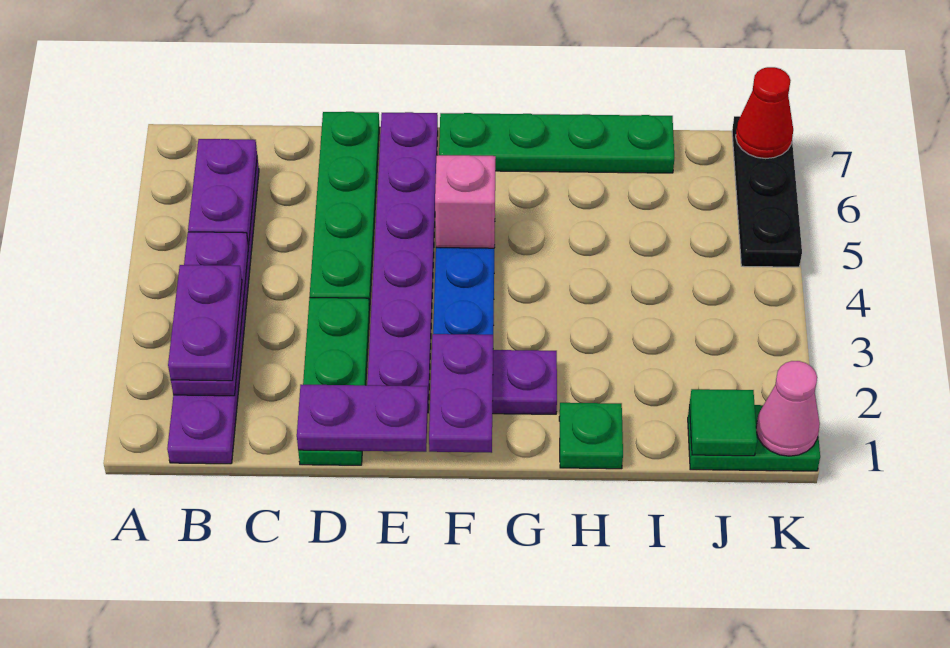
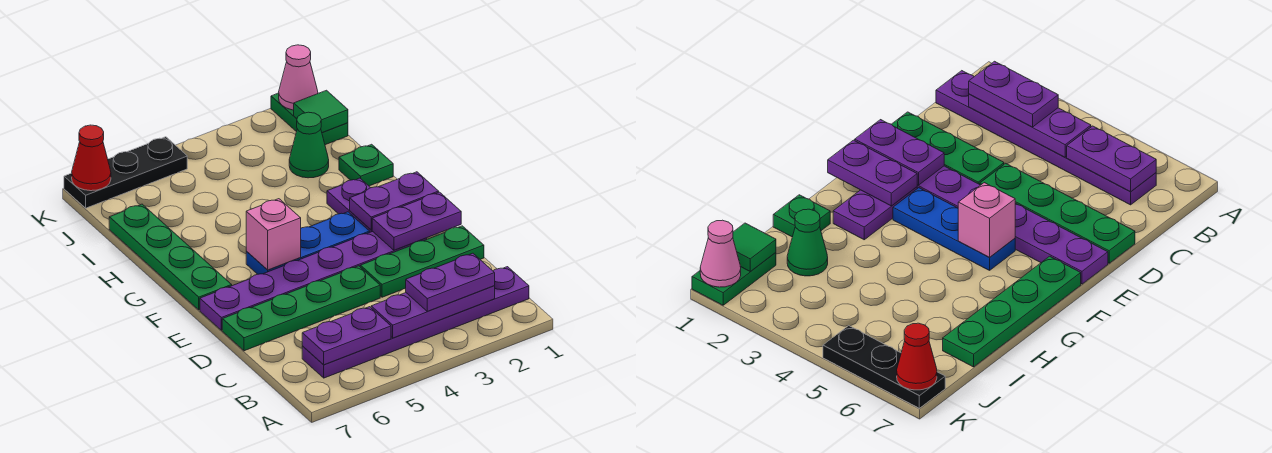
purple plate D1:E1 level 2 -> purple plate E1:E2 level 2
none -> green cone I2 level 1

